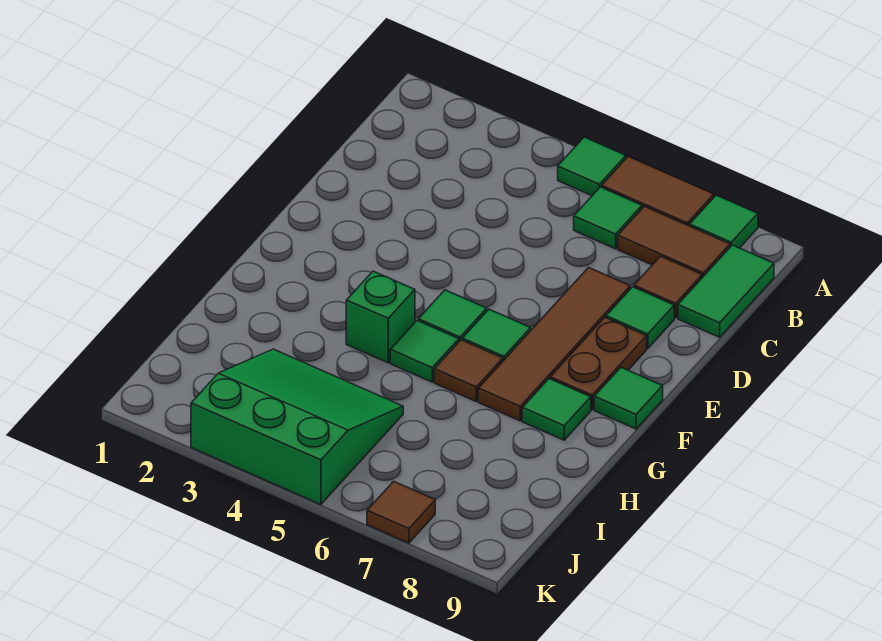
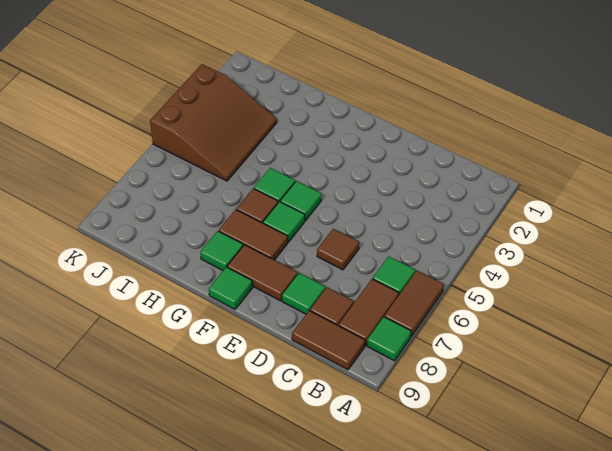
green tile A5 level 1 -> none
green tile B9:C9 level 1 -> brown tile B9:C9 level 1
brown tile D7:G7 level 1 -> brown tile F7:G7 level 1
brown plate E8:F8 level 1 -> brown tile E8:F8 level 1
green brick G4 level 1 -> none
green slope I3:K5 level 1 top K -> brown slope I3:K5 level 1 top K
brown tile K7 level 1 -> brown tile D6 level 1

